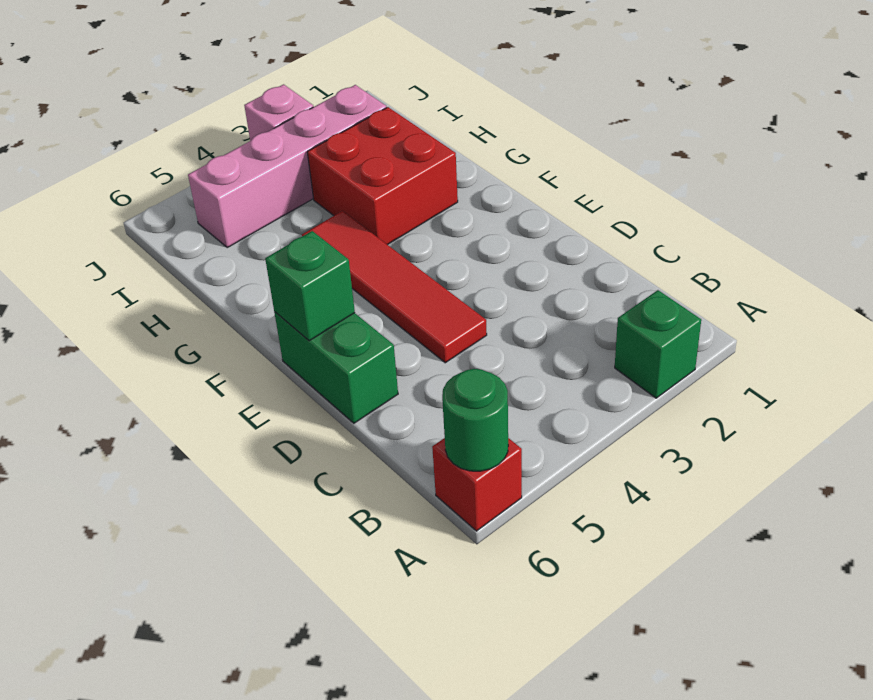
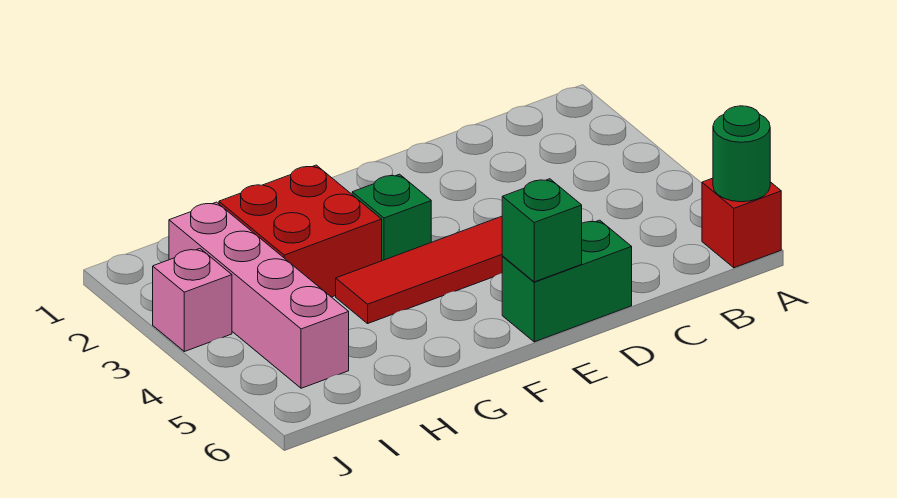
green brick A2 level 1 -> green brick F3 level 1

